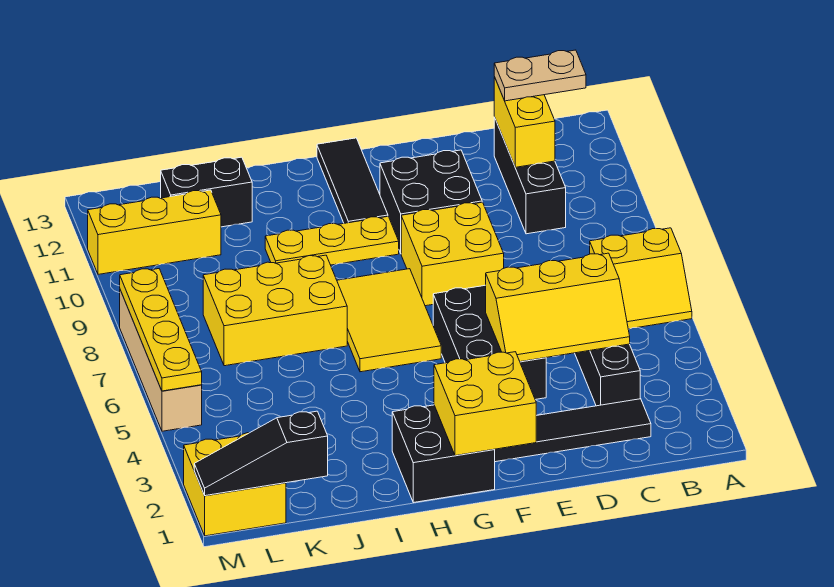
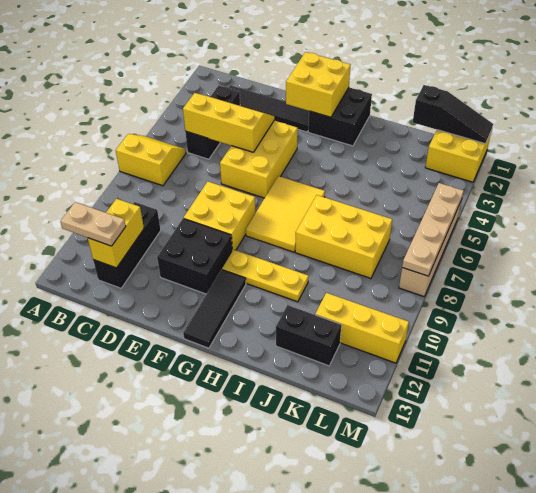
black brick E4:F6 level 1 -> yellow brick E4:F6 level 1
yellow plate M5:M8 level 2 -> tan plate M5:M8 level 2

